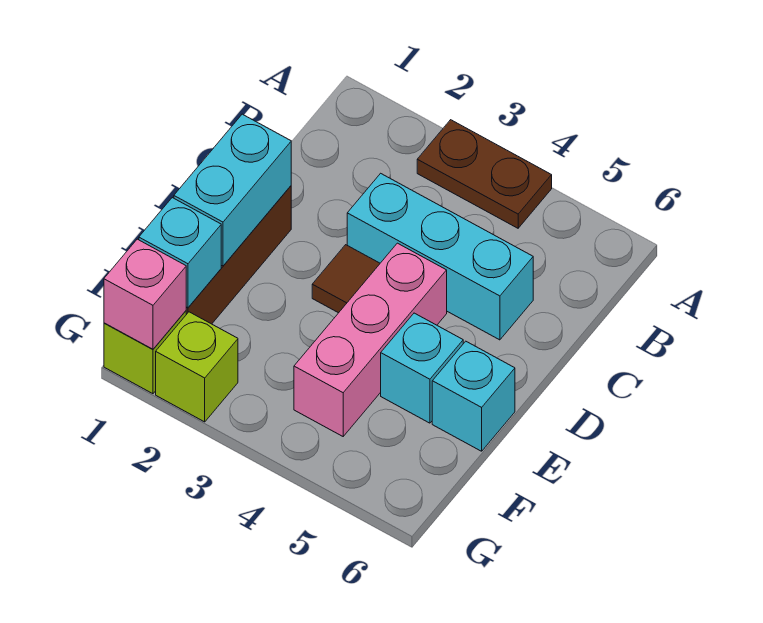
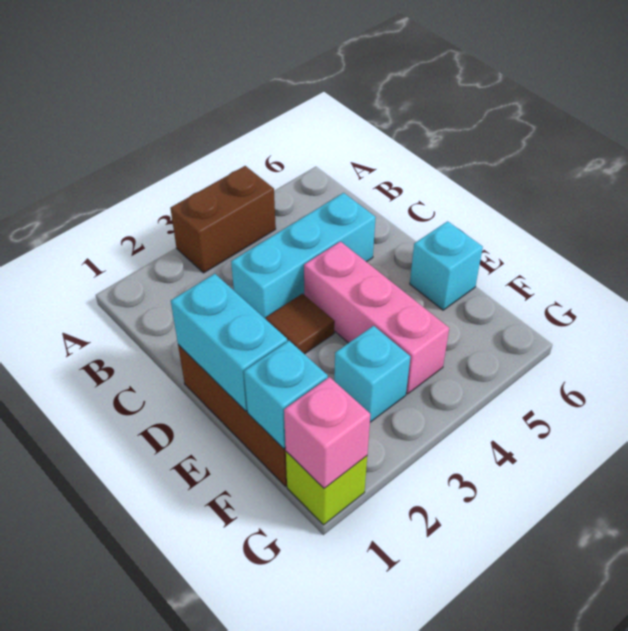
brown plate A3:A4 level 1 -> brown brick A3:A4 level 1
cyan brick E5 level 1 -> cyan brick F3 level 1
lime brick G2 level 1 -> none

